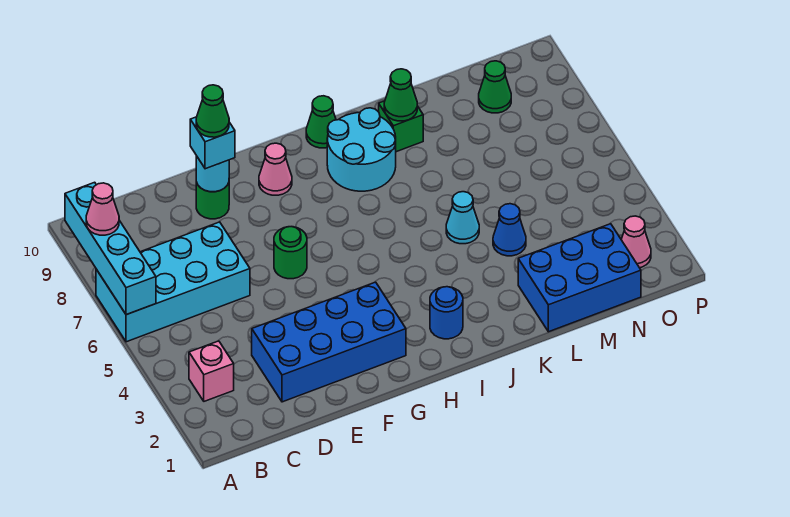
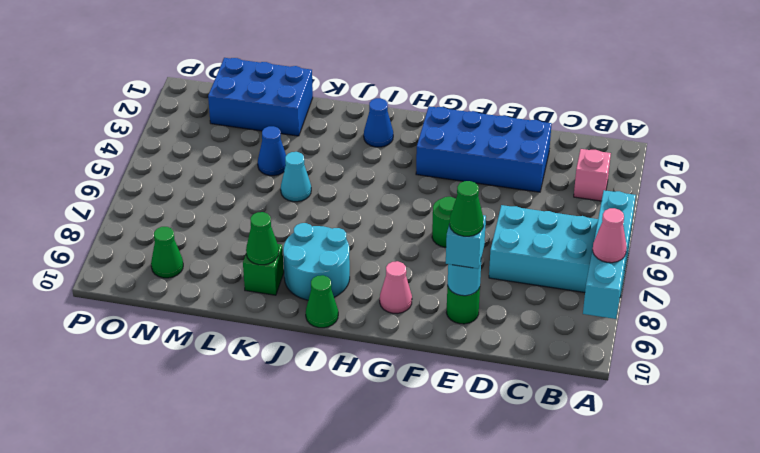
blue round brick I2 level 1 -> blue cone I2 level 1
pink cone O2 level 1 -> none

